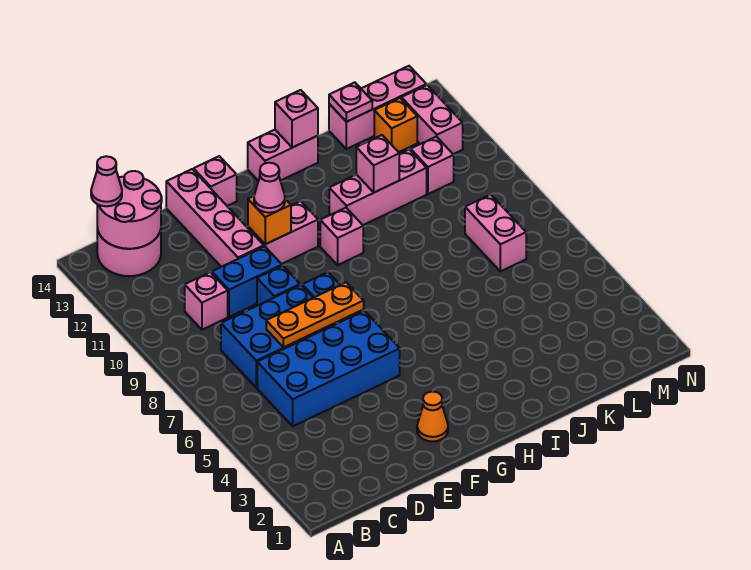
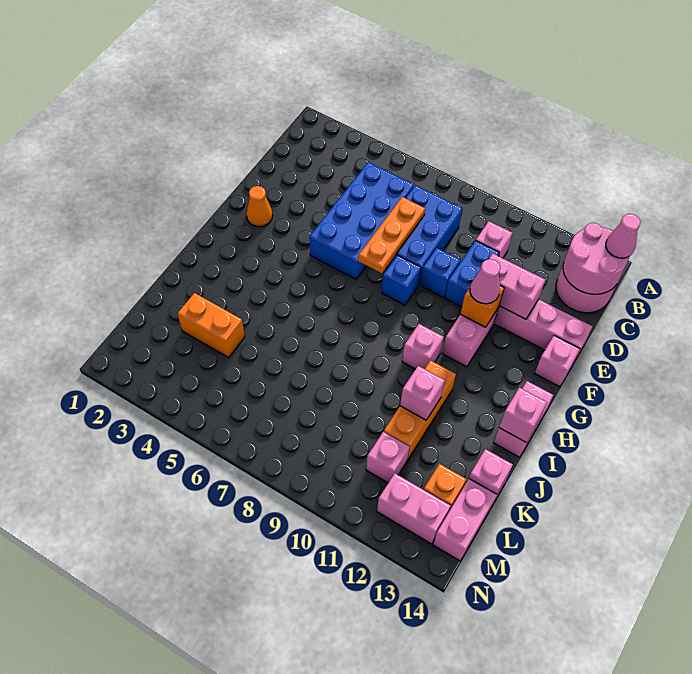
pink brick I11:K11 level 1 -> orange brick I11:K11 level 1
none -> orange brick K3:K4 level 1
pink brick L7:L8 level 1 -> pink brick E11:E12 level 2

